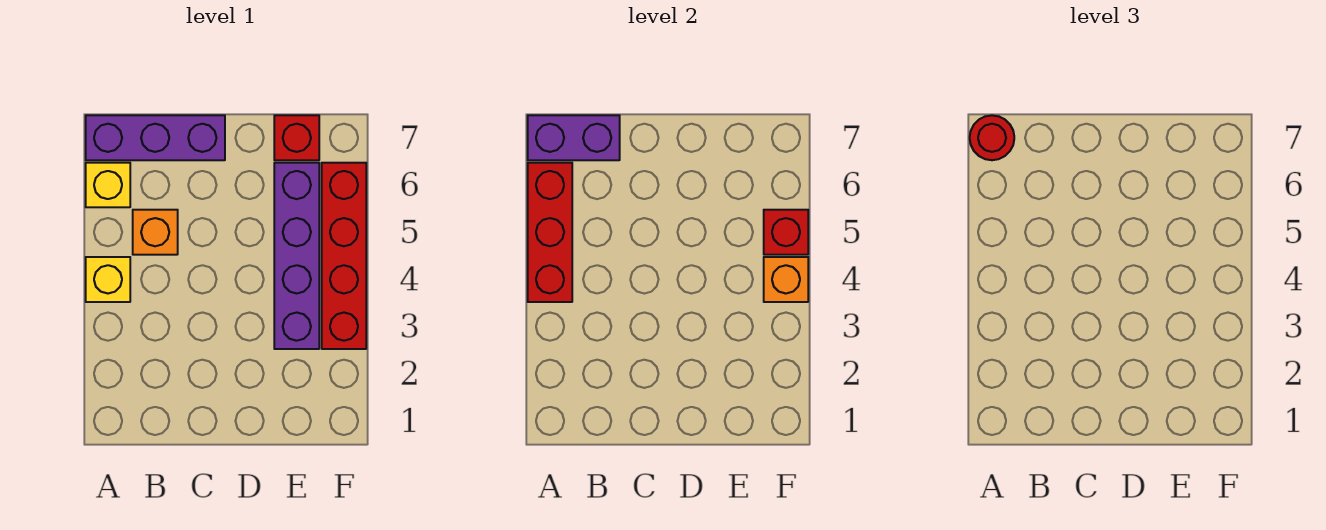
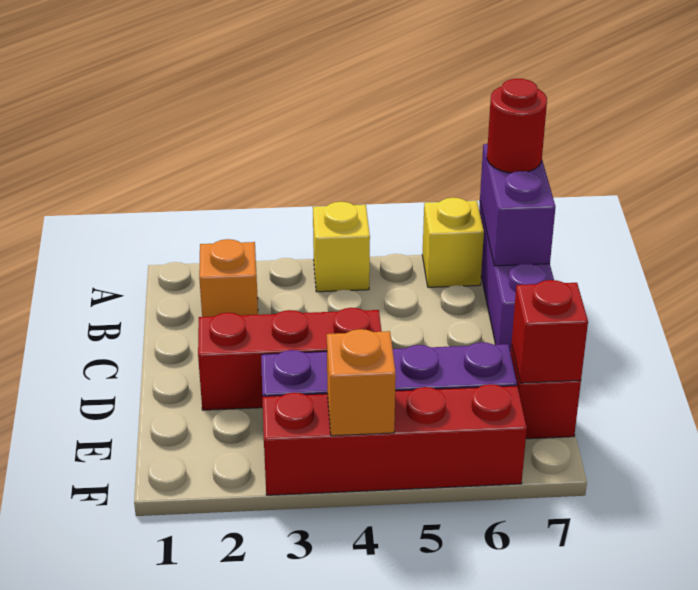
red brick A4:A6 level 2 -> red brick D2:D4 level 1
orange brick B5 level 1 -> orange brick B2 level 1
red brick F5 level 2 -> red brick E7 level 2

